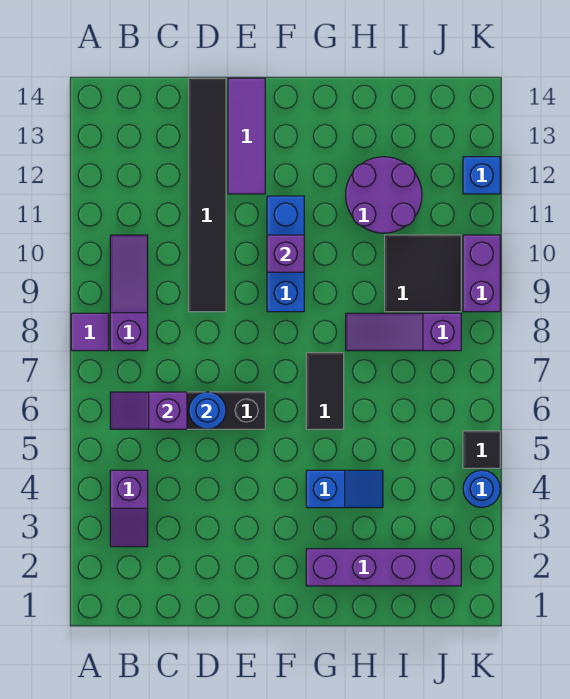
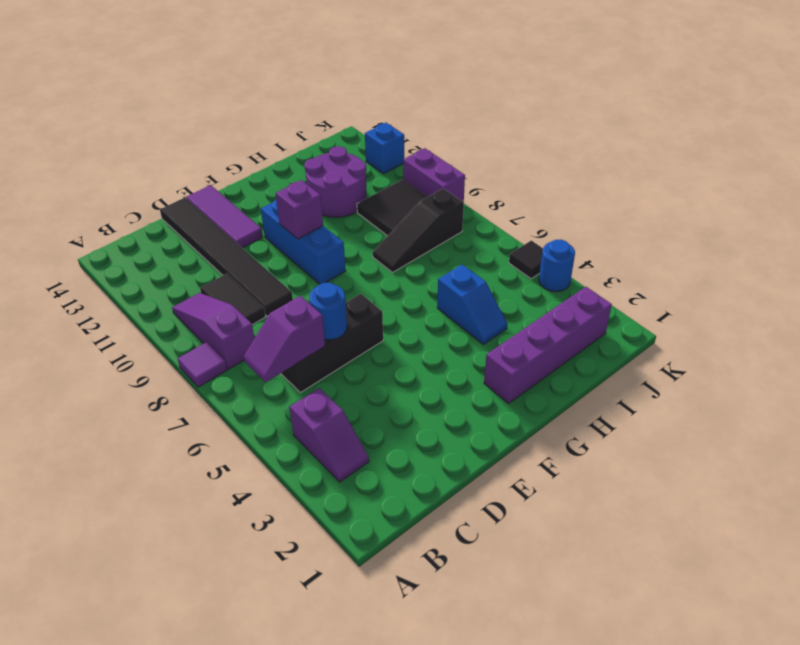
blue slope G4:H4 level 1 top G -> blue slope H4:H5 level 1 top 5
black tile G6:G7 level 1 -> black tile C9:C10 level 1
purple slope H8:J8 level 1 top J -> black slope H8:J8 level 1 top J

